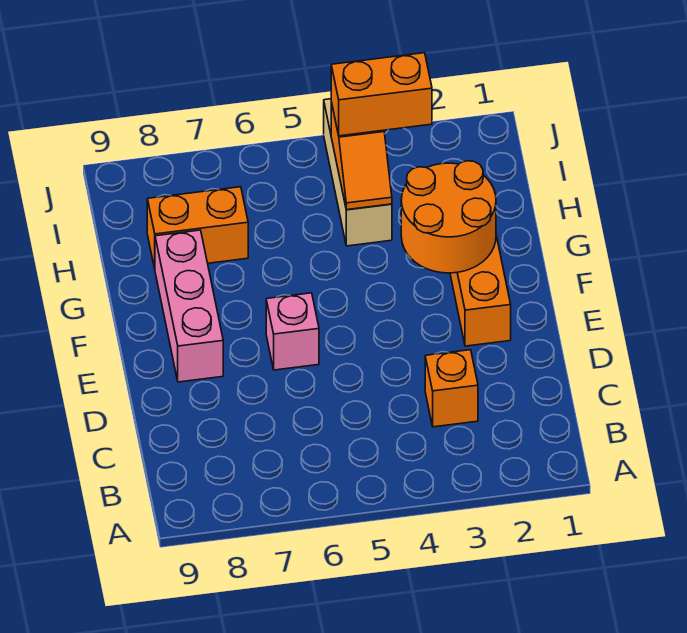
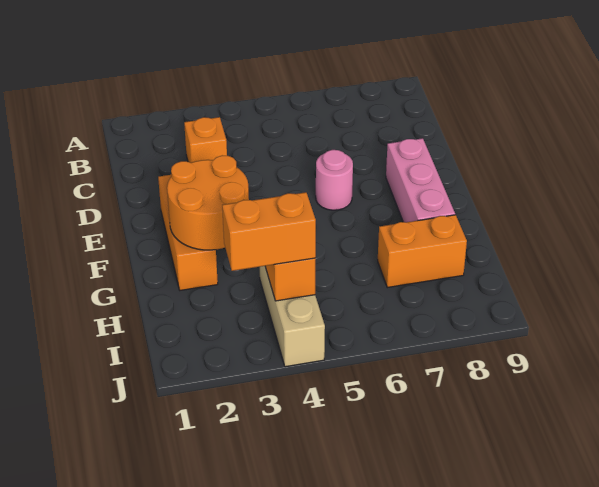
pink brick E6 level 1 -> pink round brick E6 level 1

